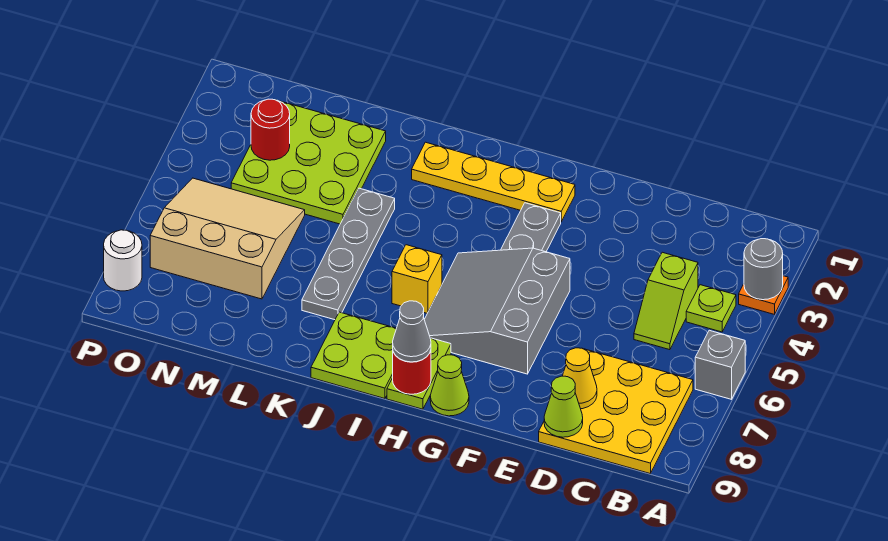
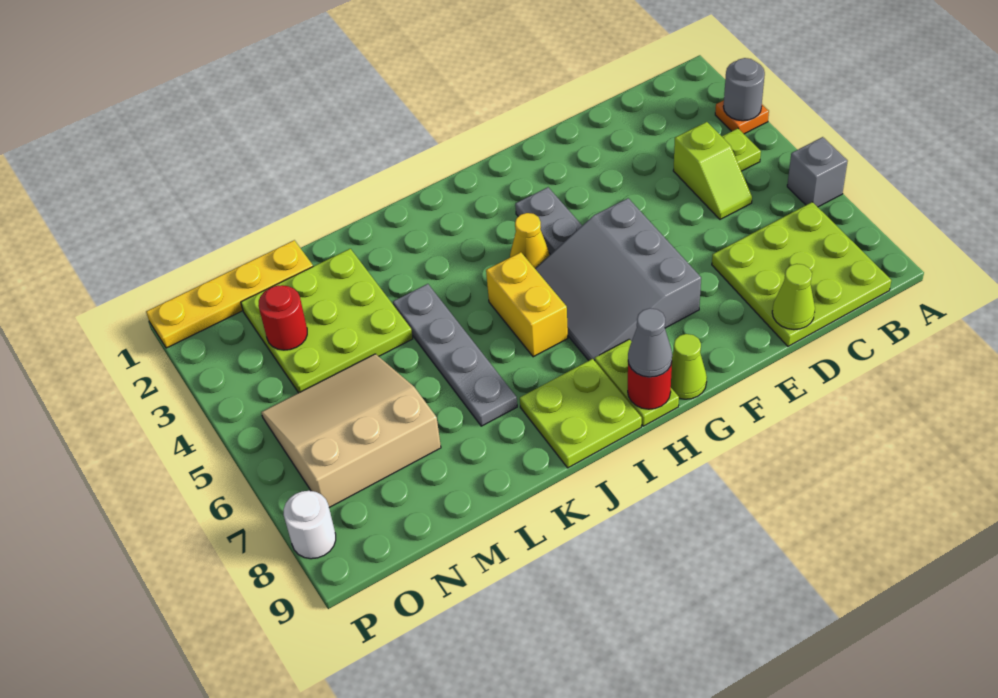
yellow plate B7:D9 level 1 -> lime plate B7:D9 level 1
yellow cone D8 level 2 -> yellow cone H4 level 1
yellow plate G2:J2 level 1 -> yellow plate M1:P1 level 1
yellow brick I6 level 1 -> yellow brick I5:I6 level 1

